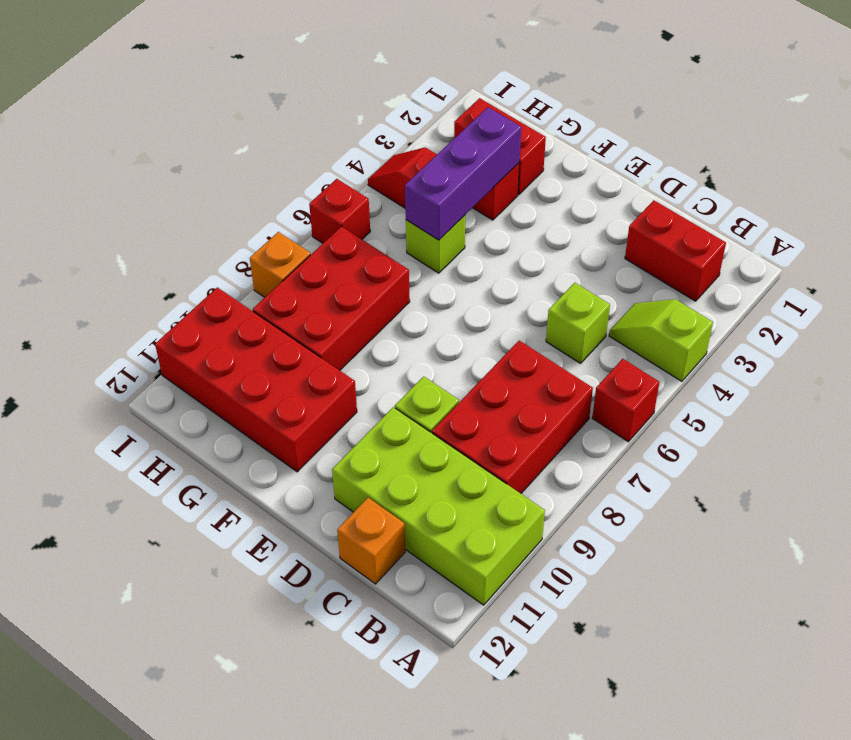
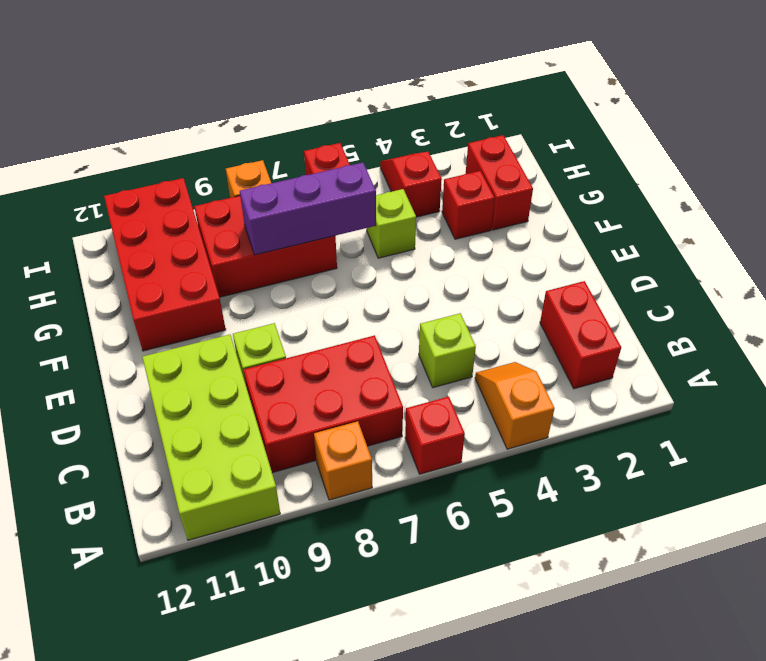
lime slope A4:B4 level 1 top A -> orange slope A4:B4 level 1 top A
orange brick C12 level 1 -> orange brick A8 level 1
purple brick G3:G5 level 2 -> purple brick G6:G8 level 2

